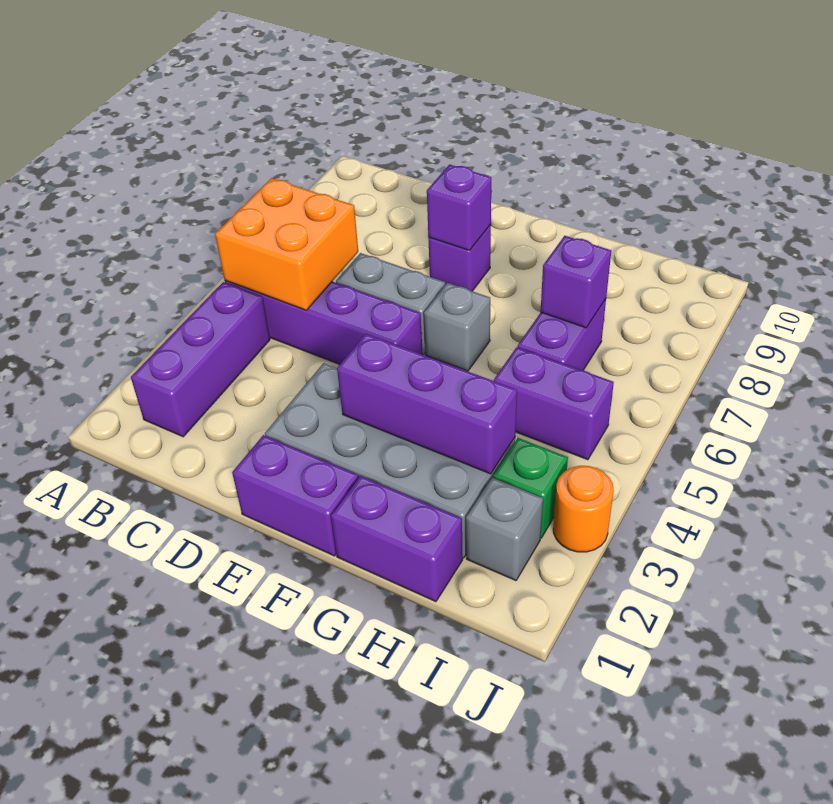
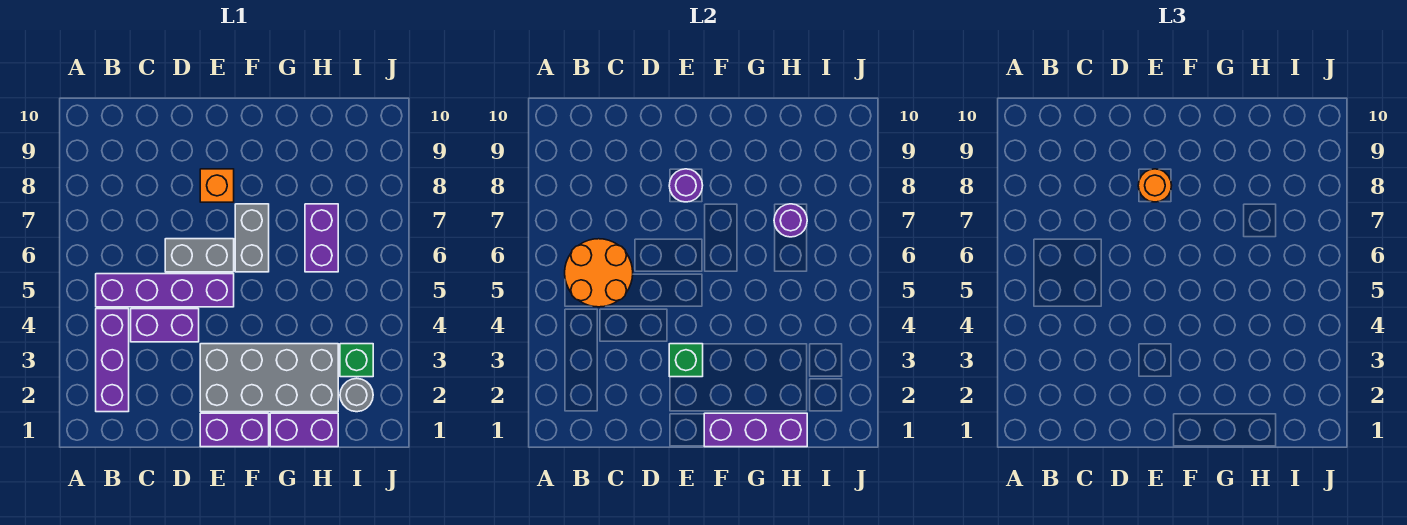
orange brick B5:C6 level 2 -> orange round brick B5:C6 level 2
none -> green brick E3 level 2
purple brick E8 level 1 -> orange brick E8 level 1
purple brick E8 level 2 -> purple round brick E8 level 2
purple brick F3:H3 level 2 -> purple brick F1:H1 level 2
grey brick F6 level 1 -> grey brick F6:F7 level 1
purple brick H5:I5 level 1 -> purple brick C4:D4 level 1
purple brick H7 level 2 -> purple round brick H7 level 2
grey brick I2 level 1 -> grey round brick I2 level 1
orange round brick J3 level 1 -> orange round brick E8 level 3

